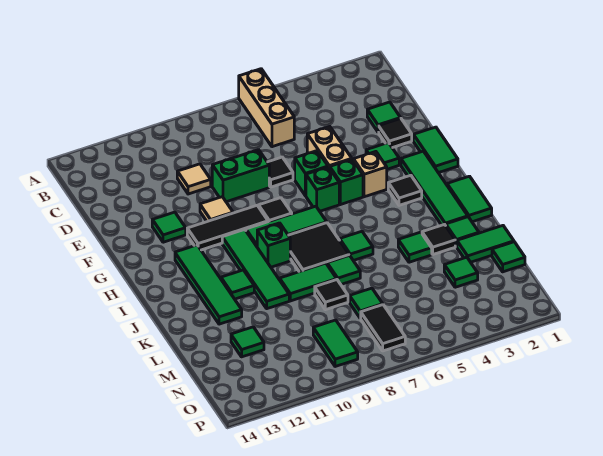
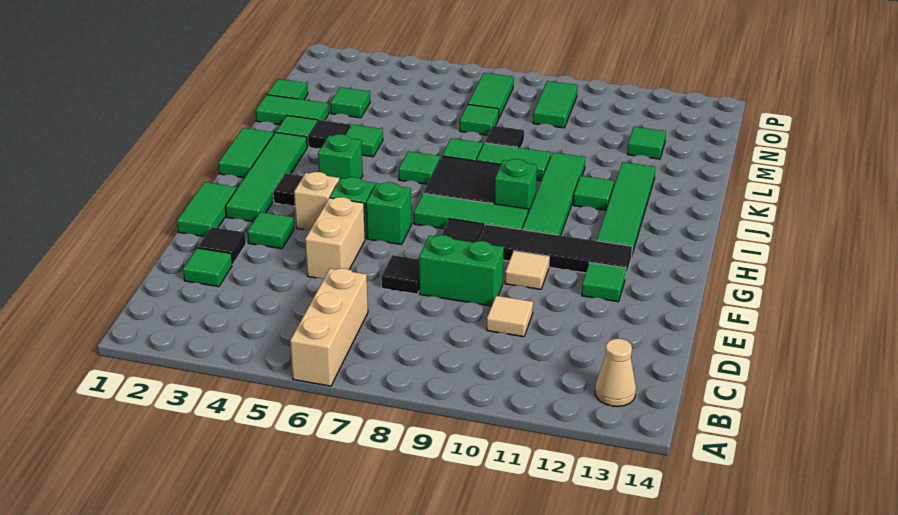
none -> tan cone B13 level 1
green brick F6 level 1 -> green brick I4 level 1
black tile G9:G11 level 1 -> black tile G9:G12 level 1
black tile N7:O7 level 1 -> green tile N7:O7 level 1

